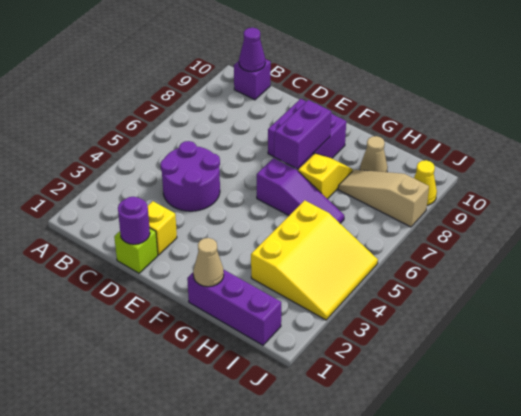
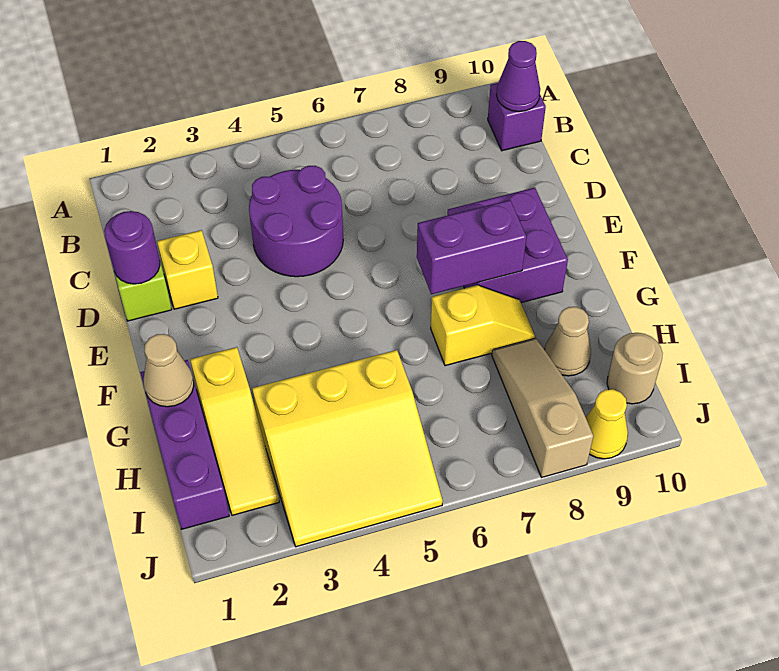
purple slope F6:H6 level 1 top F -> none
none -> yellow slope G2:I2 level 1 top G
none -> tan round brick I10 level 1

